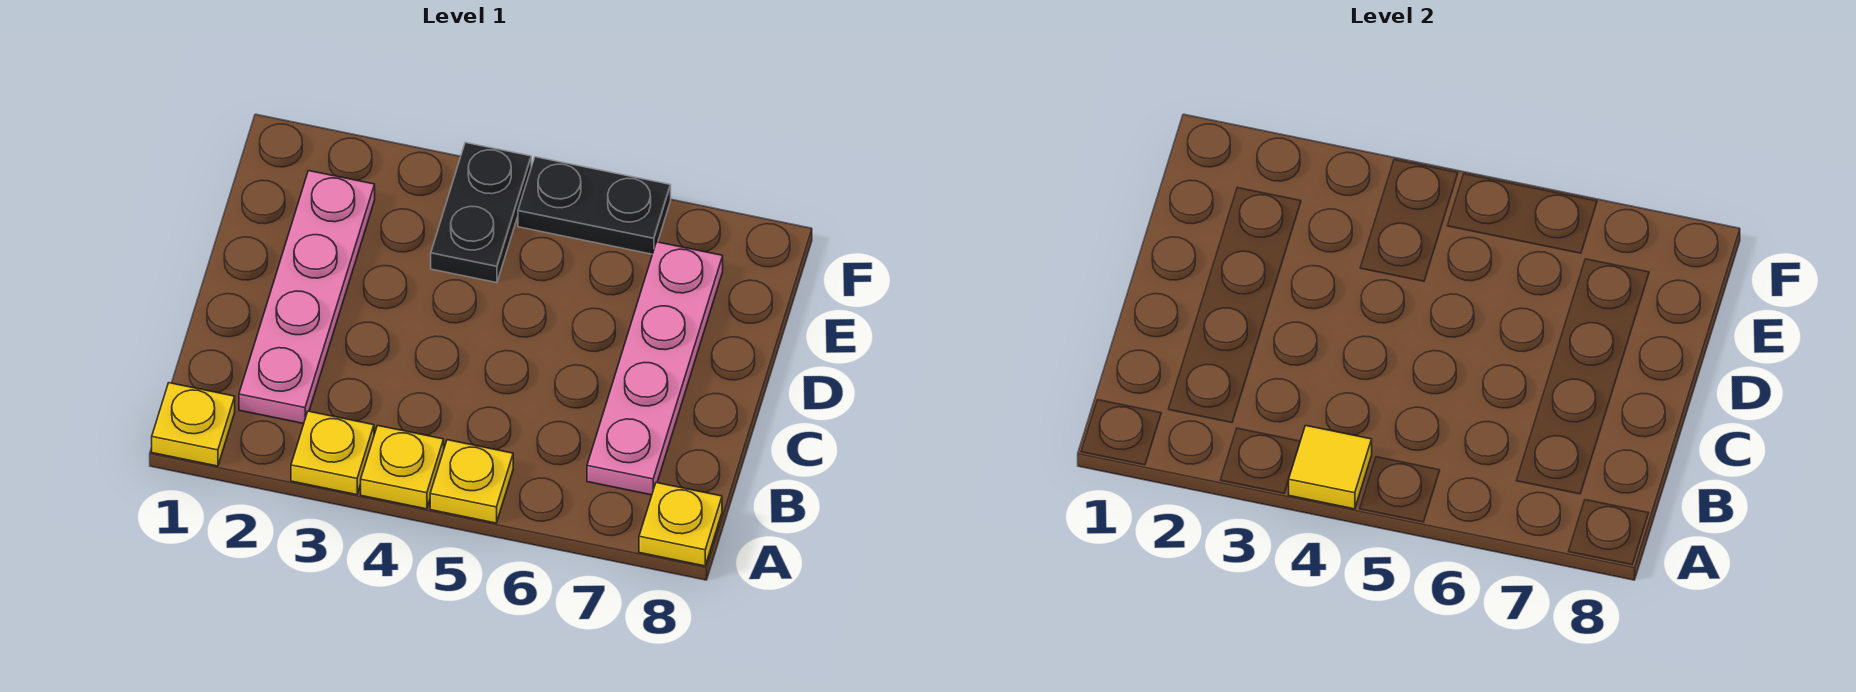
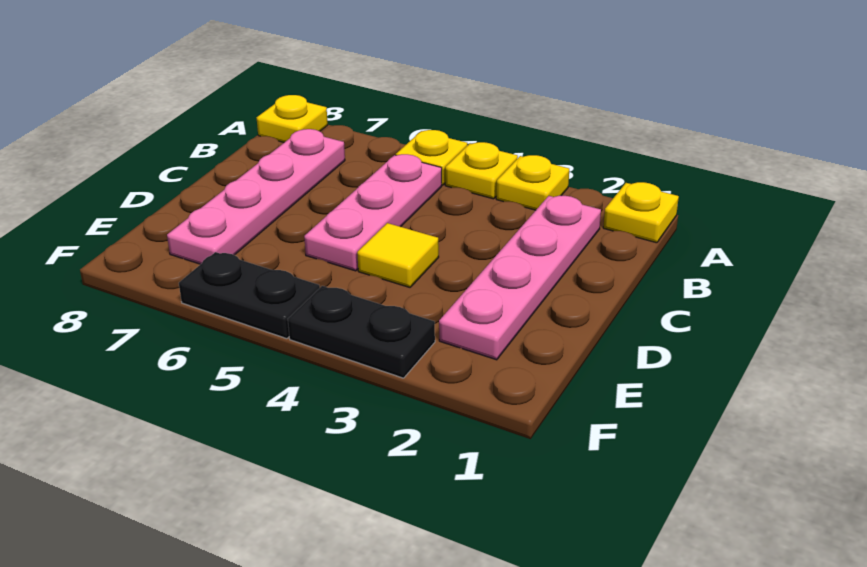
yellow tile A4 level 2 -> yellow tile D4 level 1
none -> pink plate B5:D5 level 1
black plate E4:F4 level 1 -> black plate F3:F4 level 1

